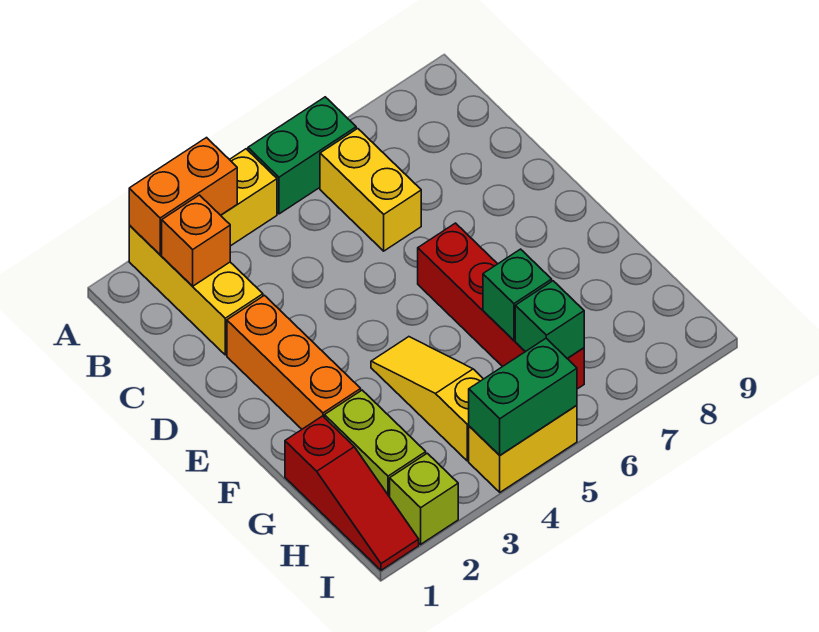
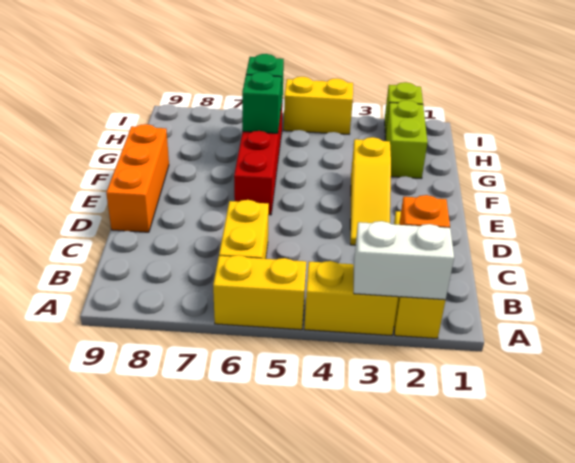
orange brick A2:A3 level 2 -> white brick A2:A3 level 2
green brick A5:A6 level 1 -> yellow brick A5:A6 level 1
orange brick D2:F2 level 1 -> orange brick D9:F9 level 1
yellow slope F4:H4 level 1 top H -> yellow slope D3:F3 level 1 top F
red slope G1:I1 level 1 top G -> none
green brick I4:I5 level 2 -> none

